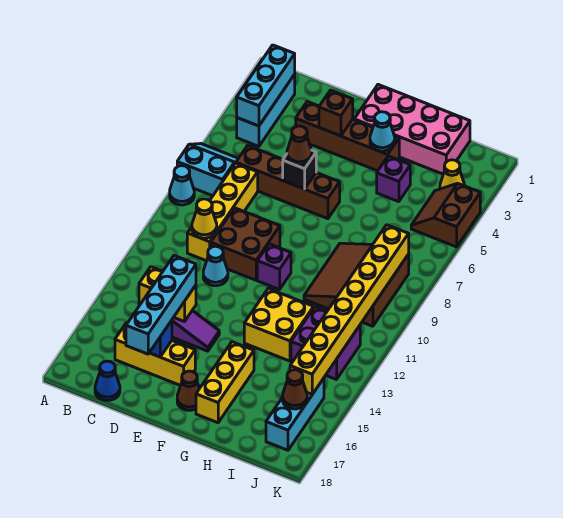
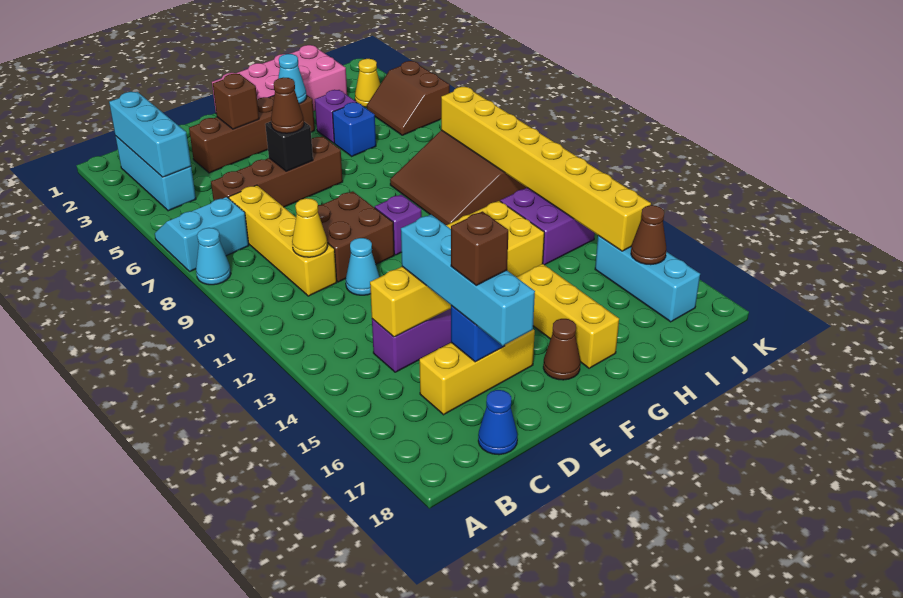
none -> brown brick D16 level 4
none -> blue brick H5 level 1

